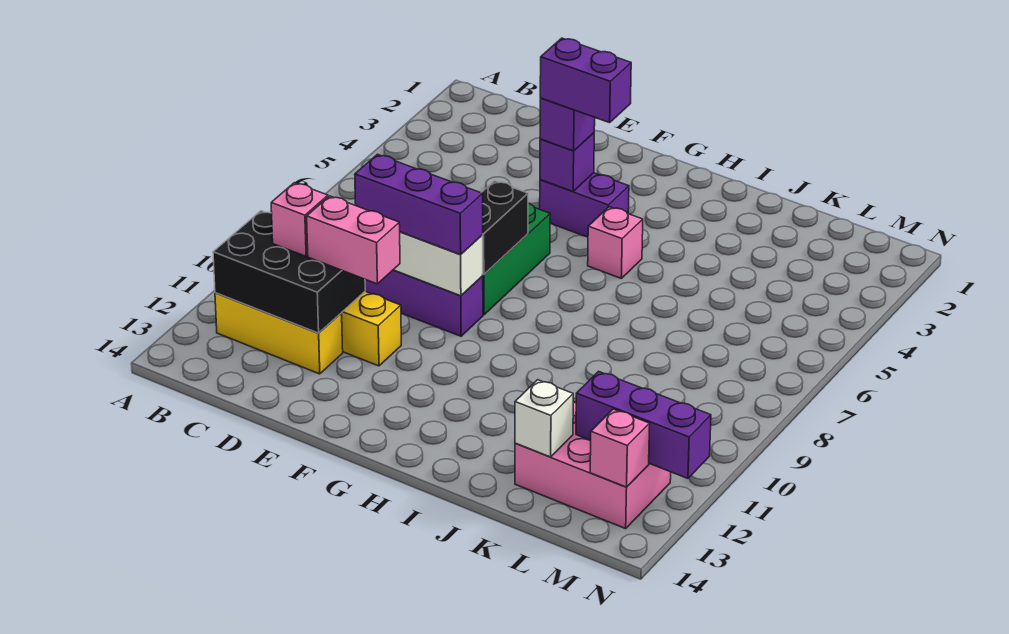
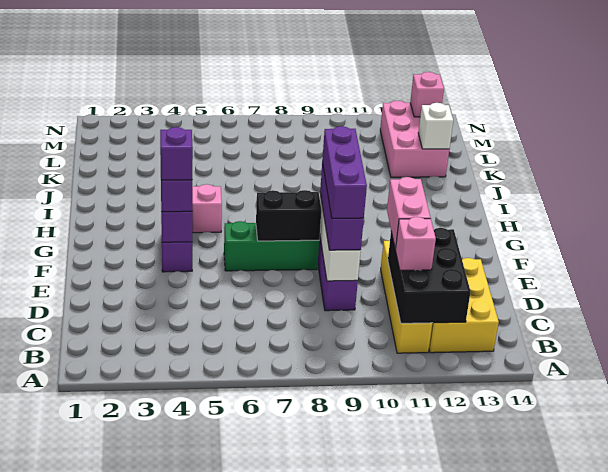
yellow brick B12:D12 level 1 -> yellow brick B12:D13 level 1
purple brick F4:G4 level 4 -> purple brick F4 level 4
purple brick L12:N12 level 2 -> purple brick D9:F9 level 4

